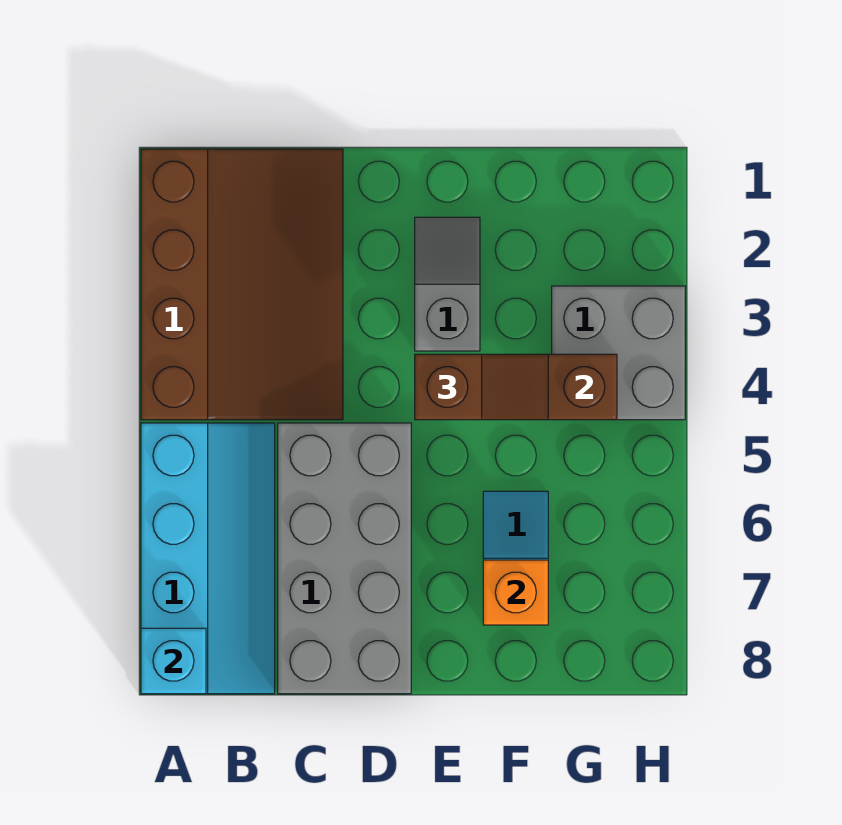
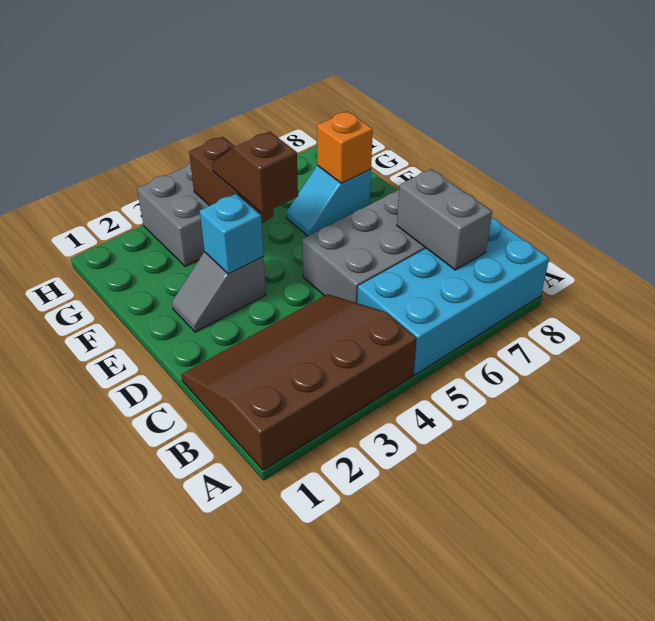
cyan slope A5:B8 level 1 top A -> cyan brick A5:B8 level 1
cyan brick A8 level 2 -> cyan brick E3 level 2
none -> grey brick B7:C7 level 2

